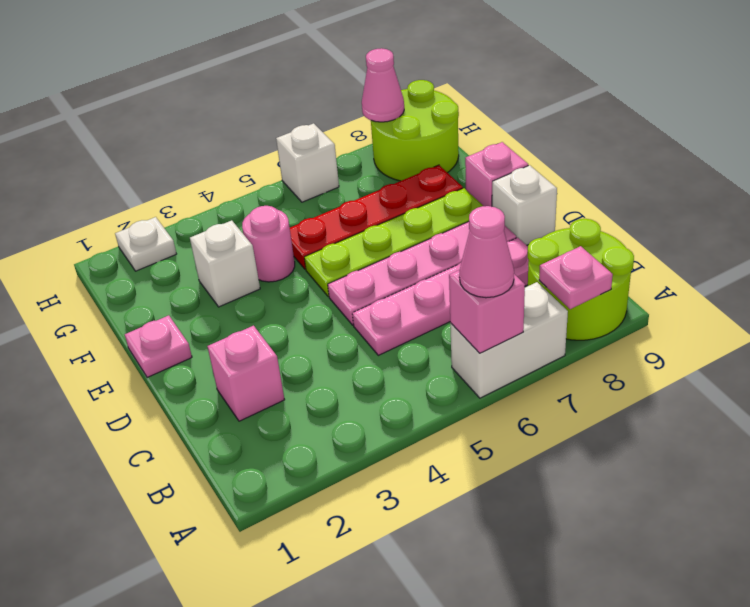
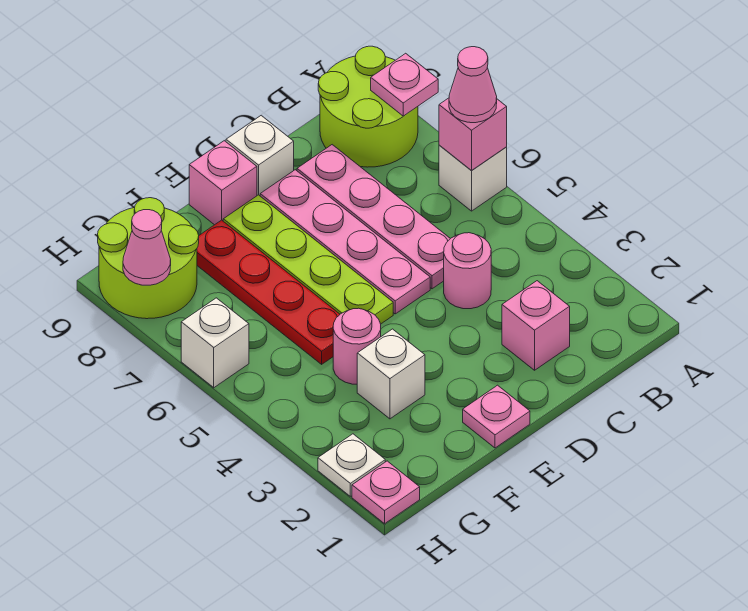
white brick A6:A7 level 1 -> white brick A6 level 1
none -> pink round brick C4 level 1
none -> pink plate H1 level 1

